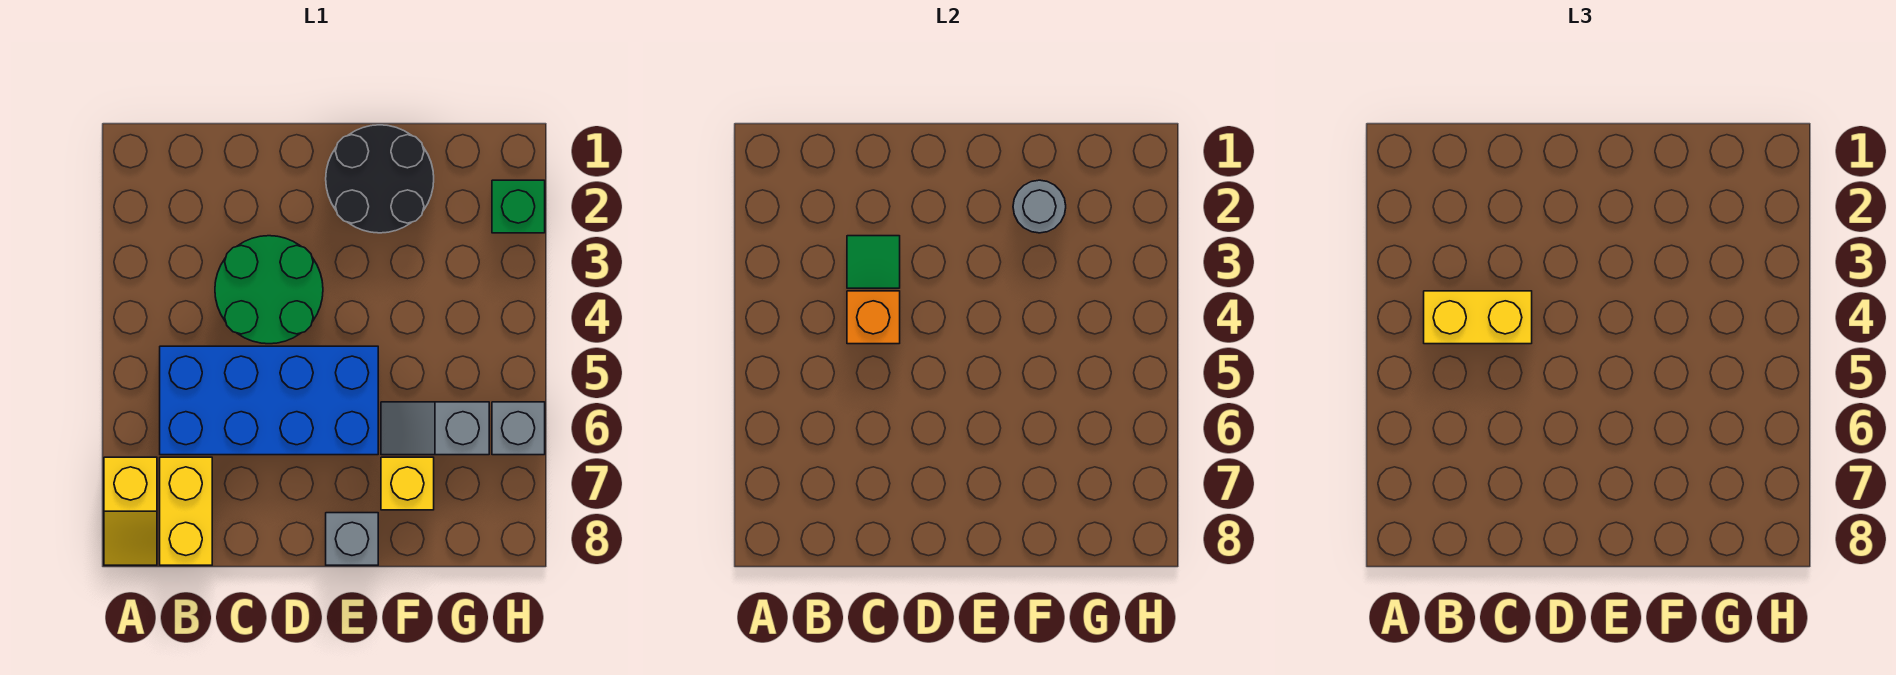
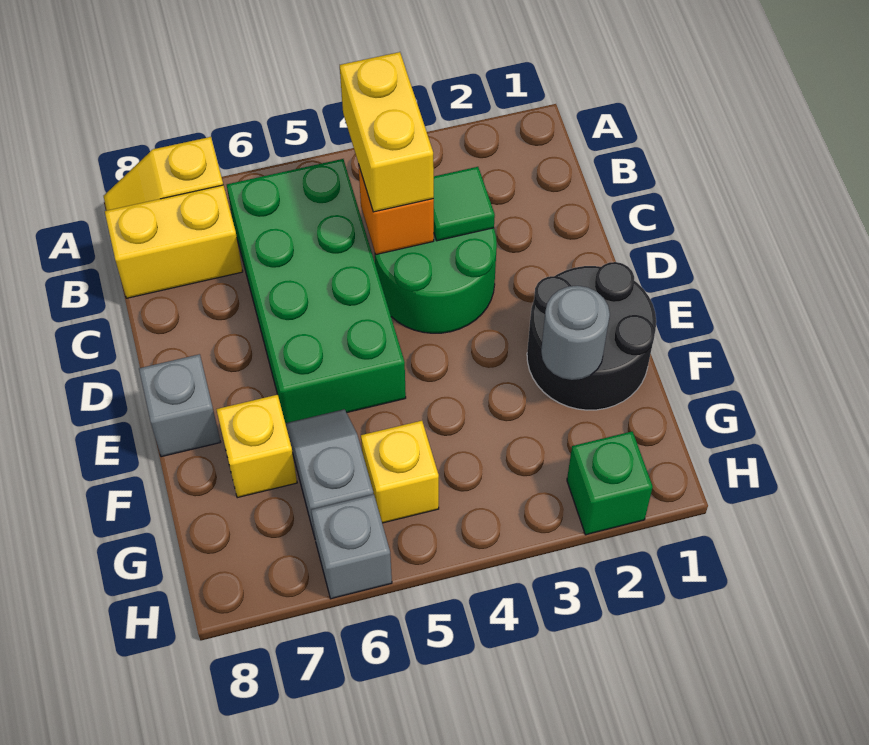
blue brick B5:E6 level 1 -> green brick B5:E6 level 1
none -> yellow brick G5 level 1

